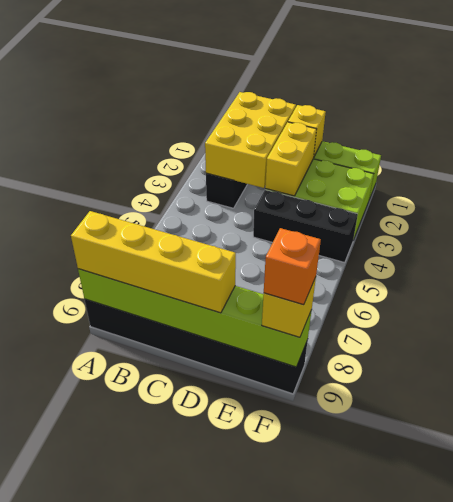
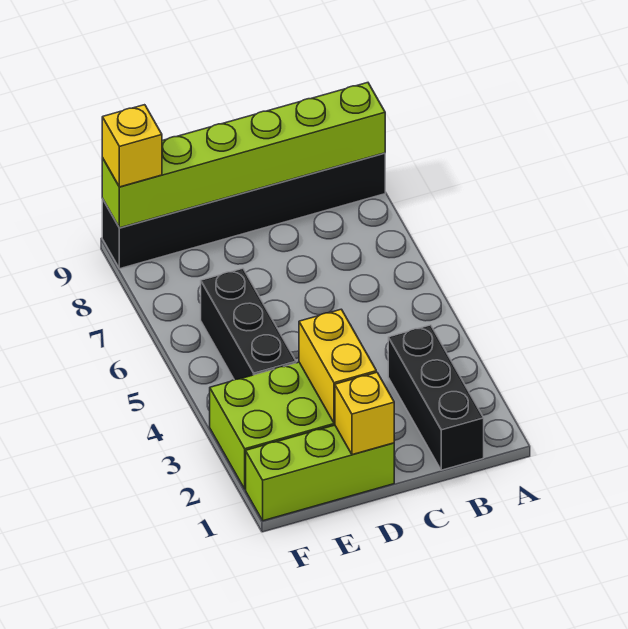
yellow brick A9:D9 level 3 -> none
yellow brick B1:C3 level 2 -> none
black brick D4:F4 level 1 -> black brick E4:E6 level 1
orange brick F9 level 4 -> none

